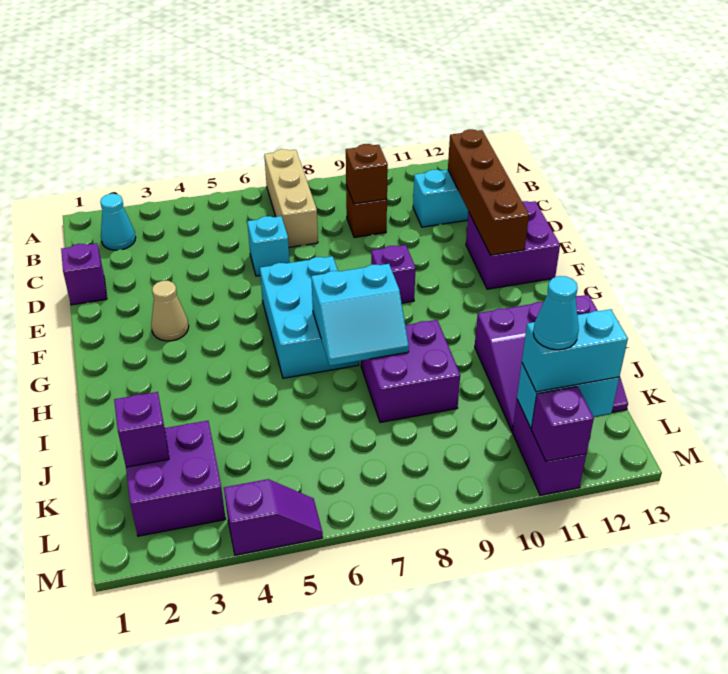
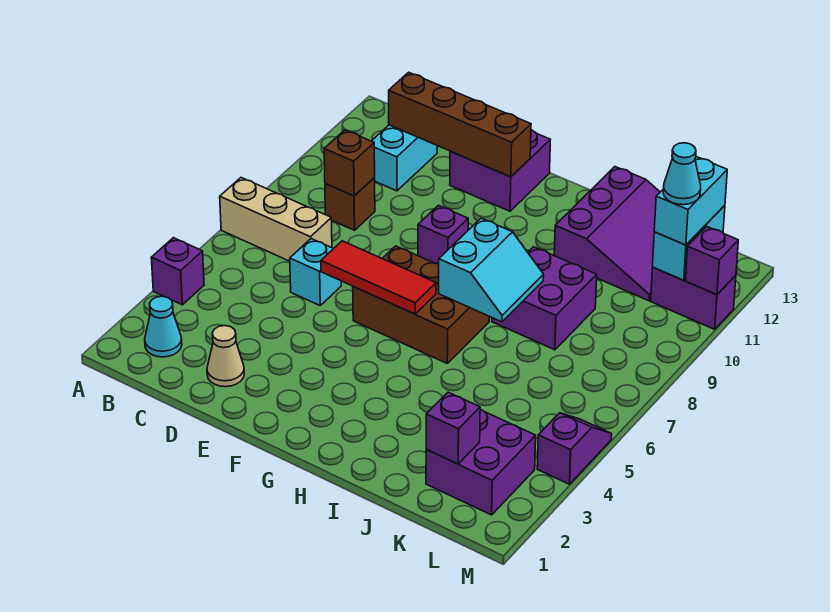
purple brick D1 level 1 -> purple brick A4 level 1
none -> red tile E6:G6 level 2
tan cone F3 level 1 -> tan cone D2 level 1
cyan brick F6:H7 level 1 -> brown brick F6:H7 level 1

